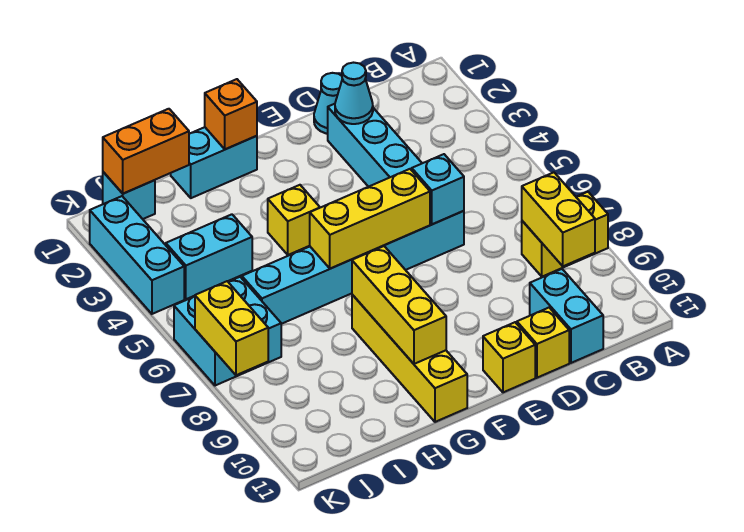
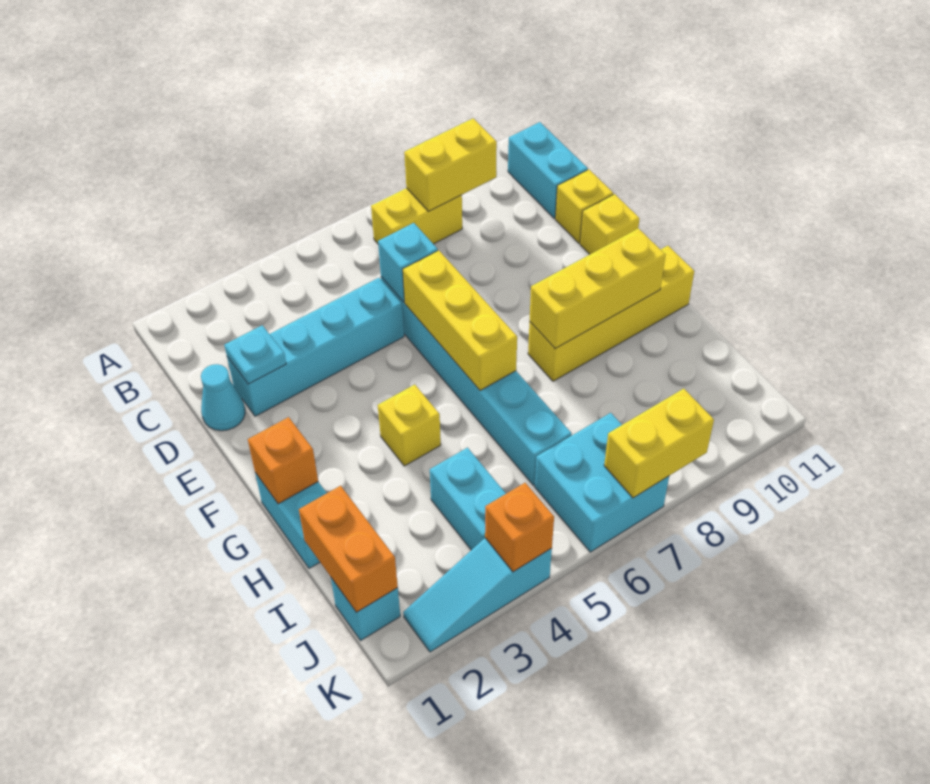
yellow brick A8:B8 level 1 -> yellow brick B7:B8 level 1
cyan brick C10:C11 level 1 -> cyan brick B11:C11 level 1
cyan cone D2 level 2 -> cyan plate D2 level 2
cyan brick K2:K4 level 1 -> cyan slope K2:K4 level 1 top 4
none -> orange brick K4 level 2

